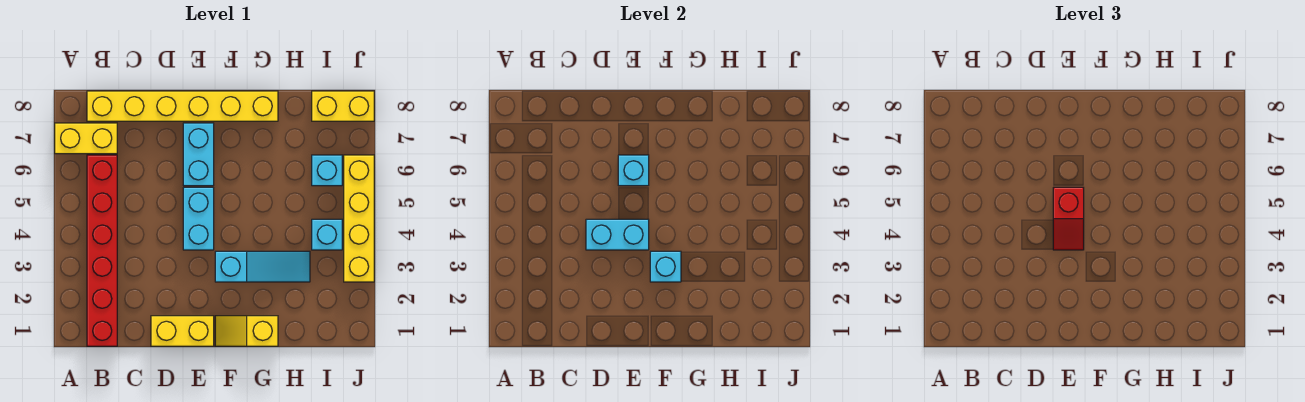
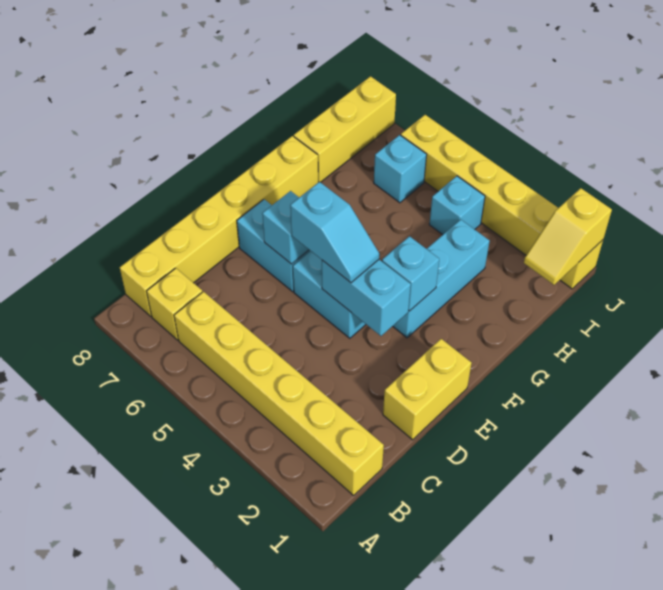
yellow brick A7:B7 level 1 -> yellow brick B7 level 1
red brick B1:B6 level 1 -> yellow brick B1:B6 level 1
cyan brick D4:E4 level 2 -> cyan brick E3:E4 level 2
red slope E4:E5 level 3 top 5 -> cyan slope E4:E5 level 3 top 5
yellow slope F1:G1 level 1 top G -> yellow slope I1:J1 level 2 top J
cyan slope F3:H3 level 1 top F -> cyan brick F3:H3 level 1
yellow brick I8:J8 level 1 -> yellow brick H8:J8 level 1
yellow brick J3:J6 level 1 -> yellow brick J1:J6 level 1

